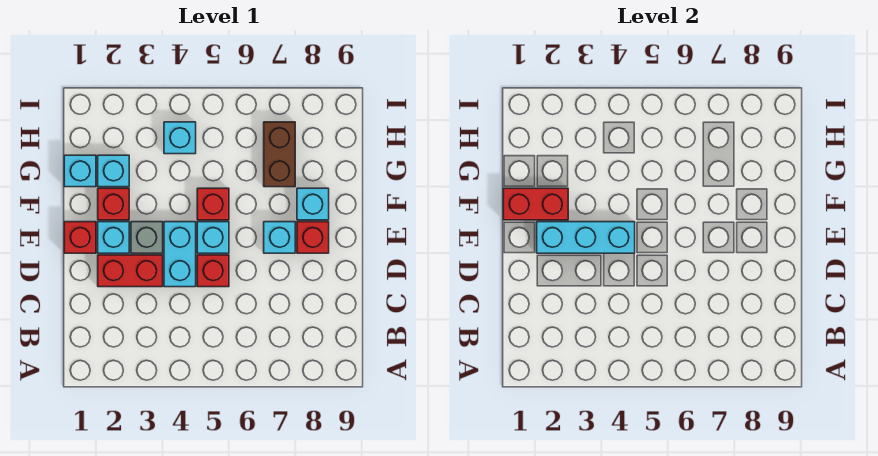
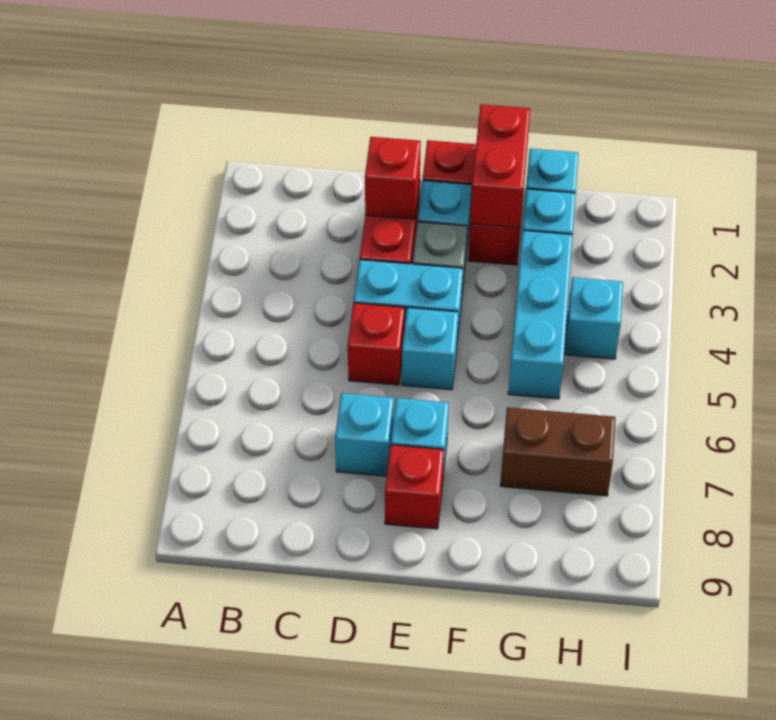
cyan brick E2:E4 level 2 -> cyan brick G3:G5 level 1
red brick F5 level 1 -> red brick D2 level 2
cyan brick F8 level 1 -> cyan brick D7 level 1

